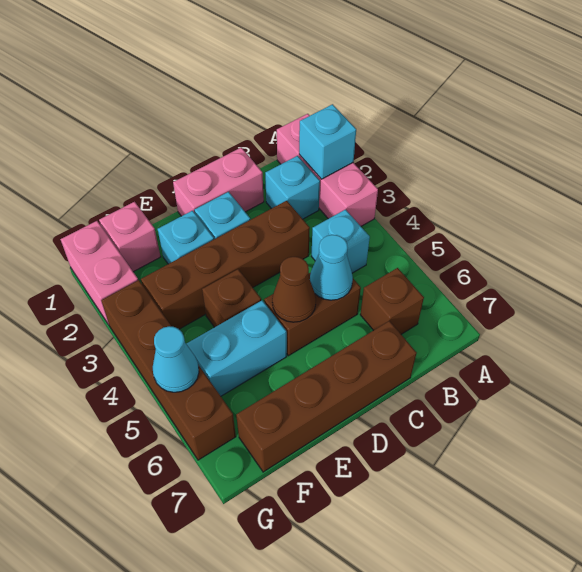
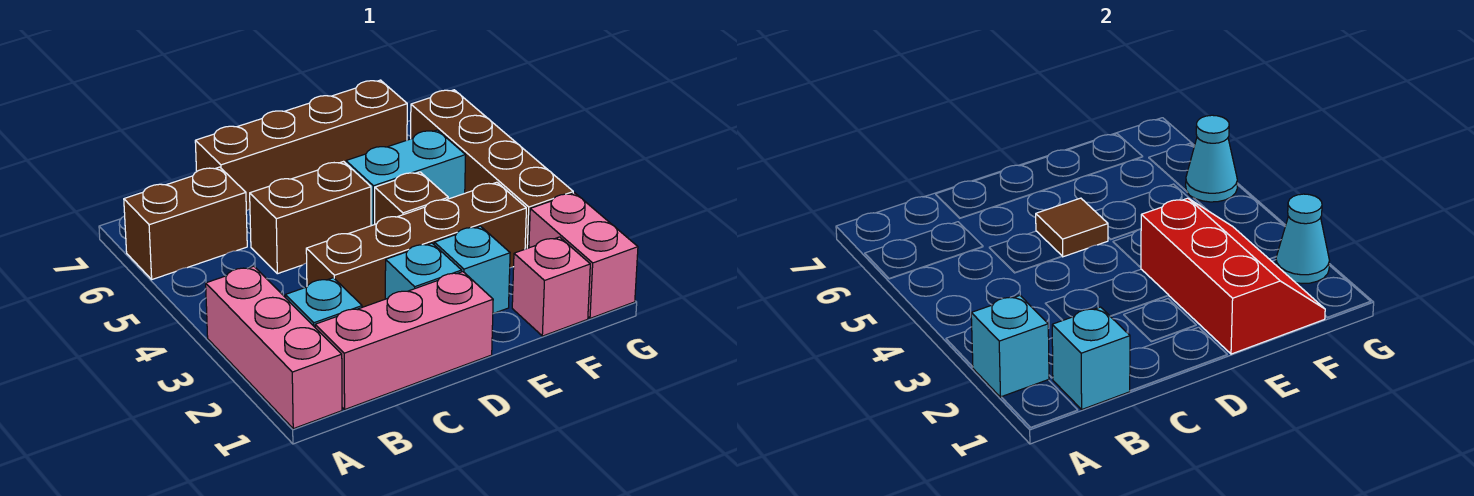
cyan brick B4 level 1 -> cyan brick B1 level 2
brown brick B6 level 1 -> brown brick A6:B6 level 1
pink brick C1:D1 level 1 -> pink brick B1:D1 level 1
cyan cone C5 level 2 -> cyan cone G2 level 2
brown cone D5 level 2 -> brown tile D5 level 2
none -> red slope E1:F3 level 2 top E

